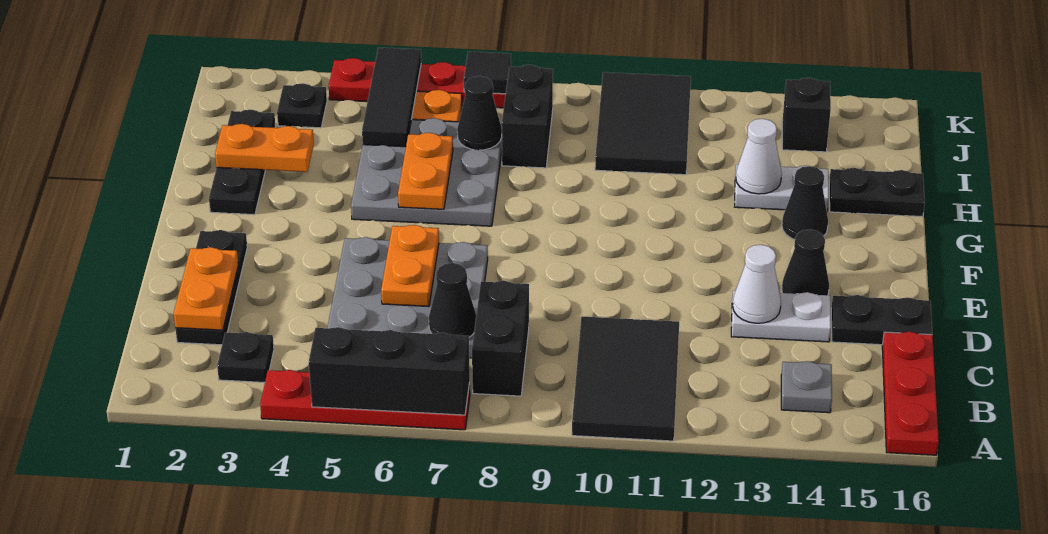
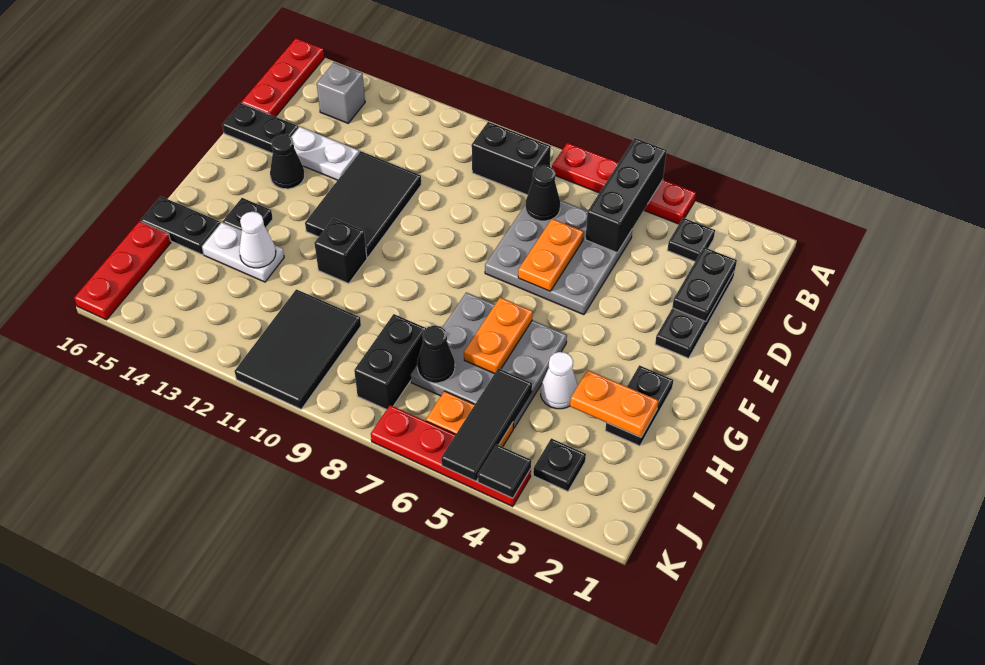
black brick A5:A7 level 2 -> black brick A5:C5 level 2
black tile A10:C11 level 1 -> black tile D11:F12 level 1
black brick B8:C8 level 1 -> black brick B8:B9 level 1
grey plate B14 level 1 -> grey brick B14 level 1
orange plate C2:D2 level 2 -> black plate C2:D2 level 2
white cone D13 level 2 -> white cone H4 level 1
black plate G2:I2 level 1 -> black plate G2:H2 level 1
black cone G14 level 1 -> black plate G14 level 1
none -> red plate I16:K16 level 1
black brick J14 level 1 -> black brick G11 level 1
black tile K7 level 2 -> black tile K4 level 2

